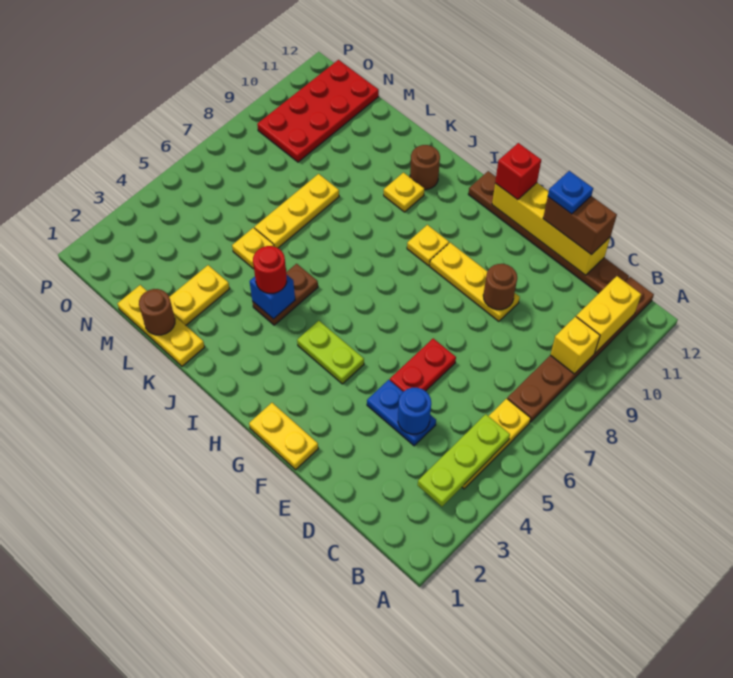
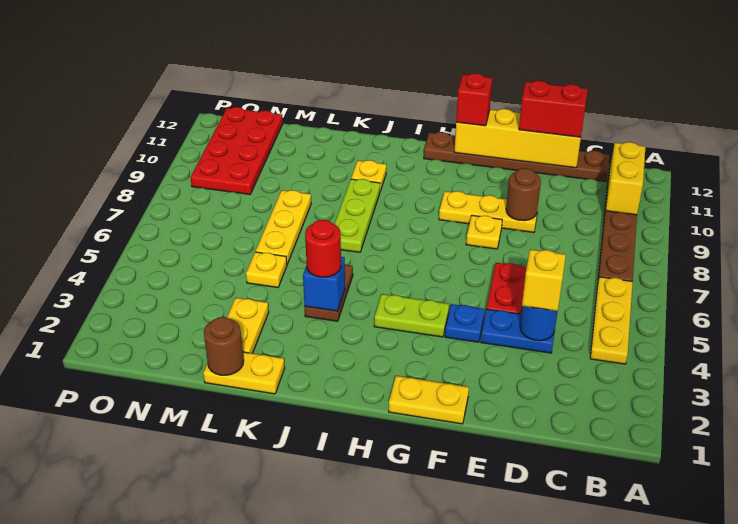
lime plate B3:B5 level 2 -> lime plate J7:J9 level 1
yellow brick B9 level 2 -> yellow brick D4 level 3
brown brick D12:E12 level 3 -> red brick D12:E12 level 3
blue plate E12 level 4 -> blue plate F4 level 1
yellow plate H9 level 1 -> yellow plate F8 level 1
brown round brick J11 level 1 -> none
yellow plate K1:M1 level 1 -> yellow plate K1:L1 level 1

